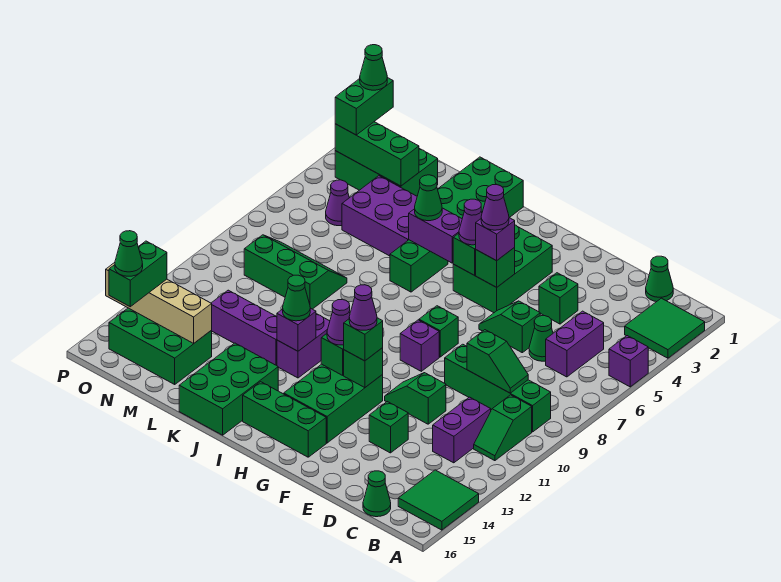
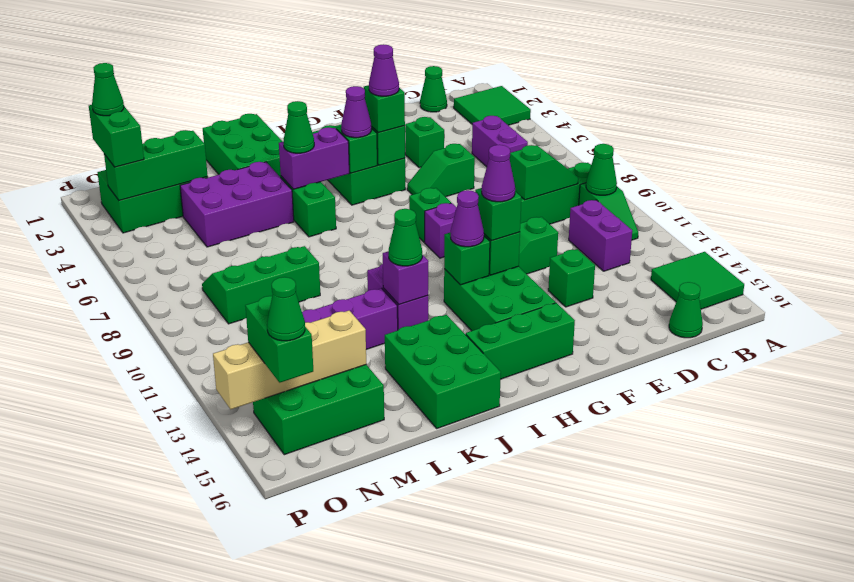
purple brick A5 level 1 -> none
green cone D6 level 1 -> green cone B10 level 2
purple brick G5 level 3 -> green brick G5 level 3
purple cone N5 level 1 -> none

